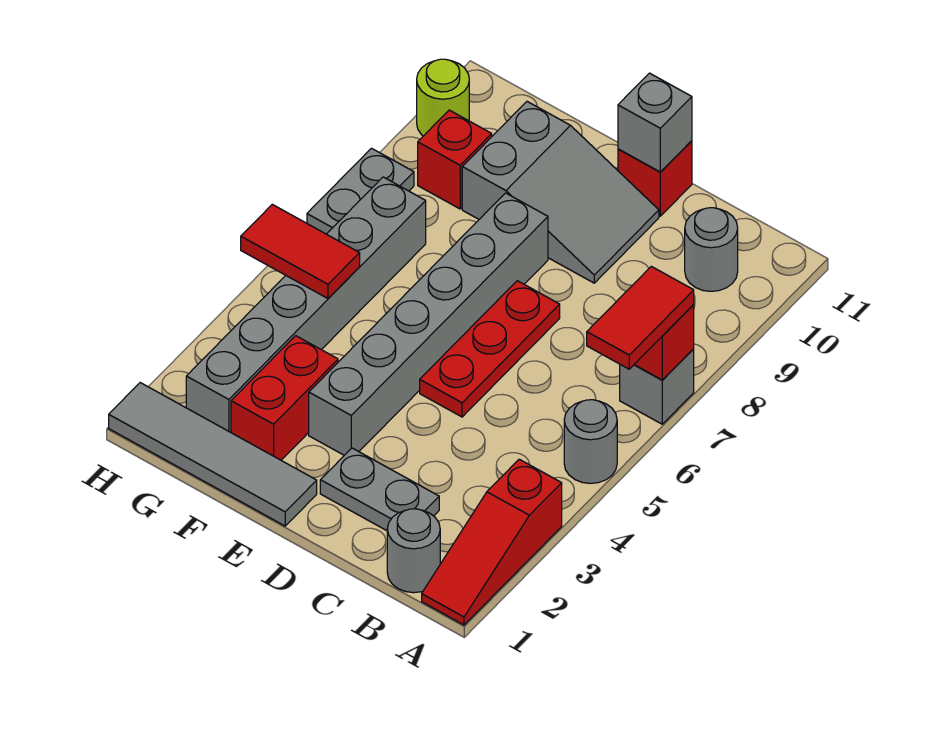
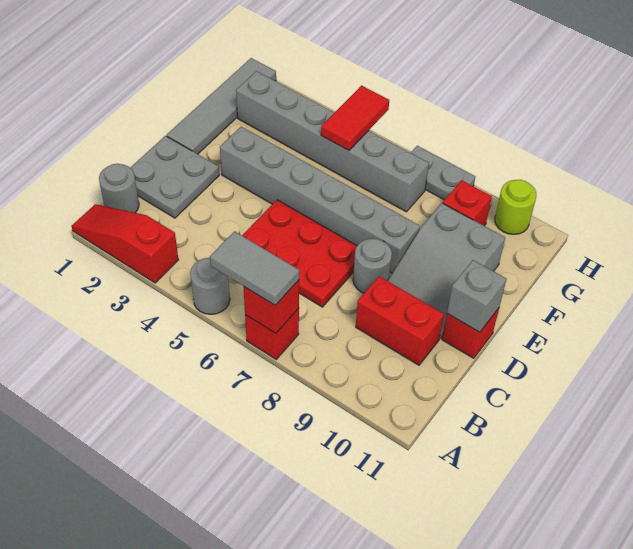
red tile A6:A7 level 3 -> grey tile A6:A7 level 3
grey brick A7 level 1 -> red brick A7 level 1
grey round brick B10 level 1 -> grey round brick D8 level 1
grey plate C2:D2 level 1 -> grey plate C1:D2 level 1
red plate D5:D7 level 1 -> red plate C5:D7 level 1
red brick F2:F3 level 1 -> red brick C9:C10 level 1

